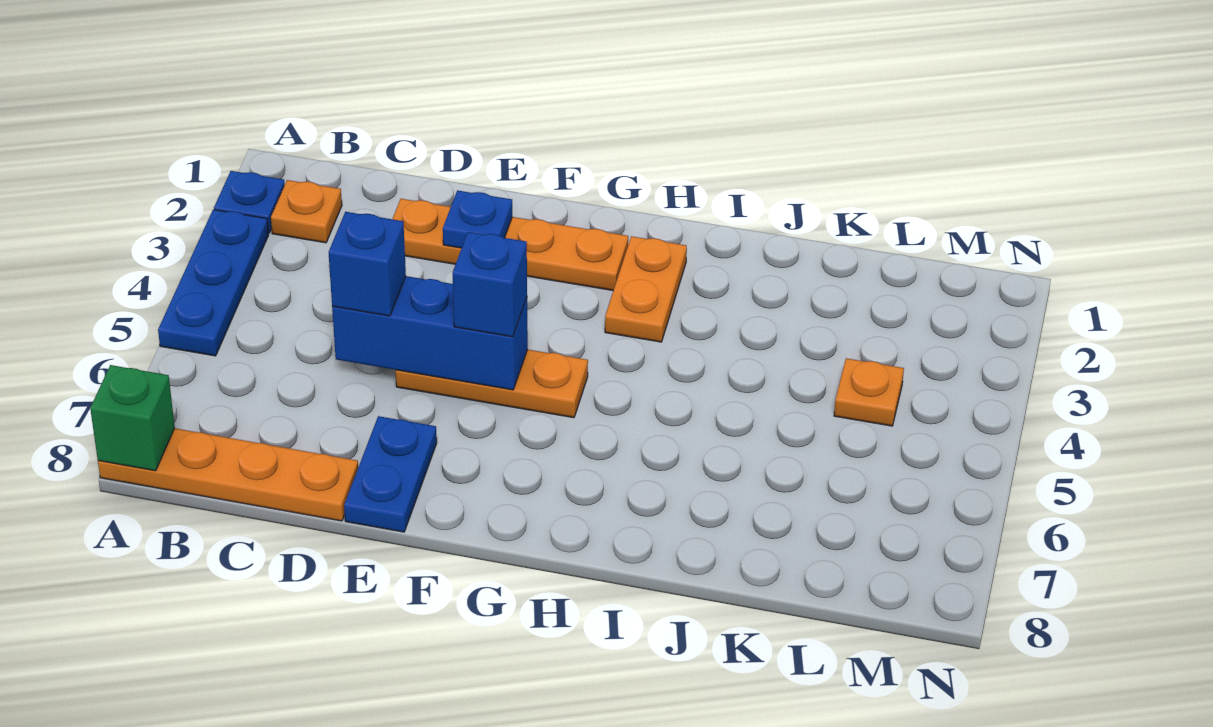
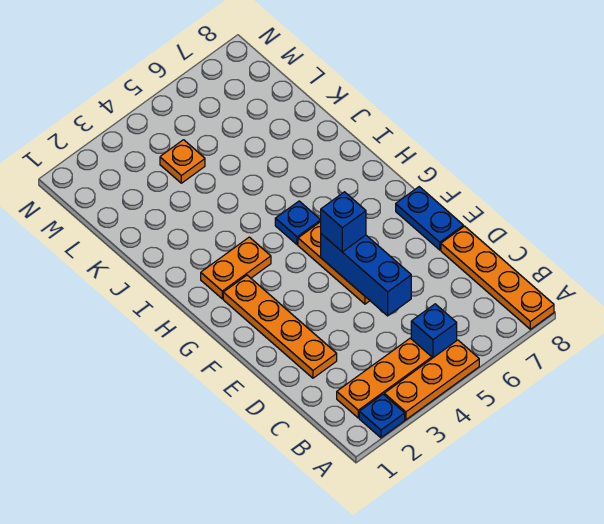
blue plate A3:A5 level 1 -> orange plate A3:A5 level 1
green brick A8 level 2 -> none
orange plate B2 level 1 -> orange plate B2:B4 level 1
blue brick D5 level 3 -> blue brick B5 level 1
blue plate E2 level 2 -> blue plate H5 level 1
blue plate E7:E8 level 1 -> blue plate E8:F8 level 1

